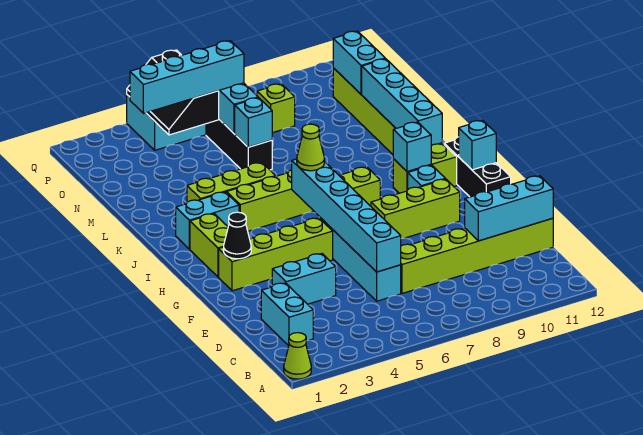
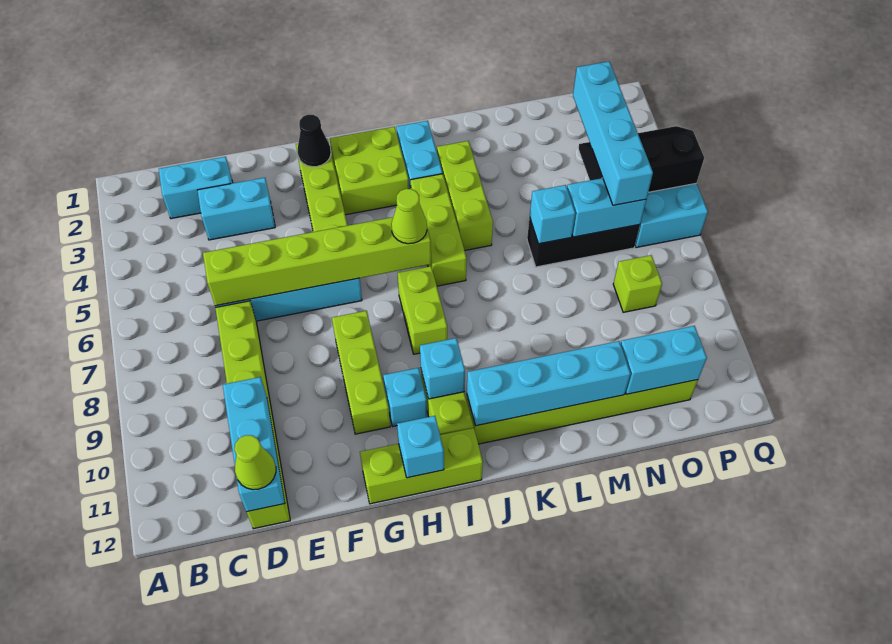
lime cone A1 level 1 -> lime cone D12 level 3
cyan brick D6:I6 level 2 -> lime brick D6:I6 level 2
cyan brick E3:E4 level 1 -> cyan brick D3:E3 level 1
black brick G12:I12 level 1 -> lime brick G12:I12 level 1
lime brick H2:I2 level 1 -> lime brick H2:I3 level 1

